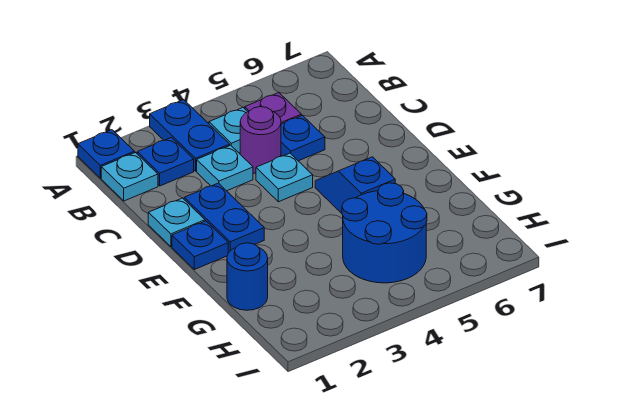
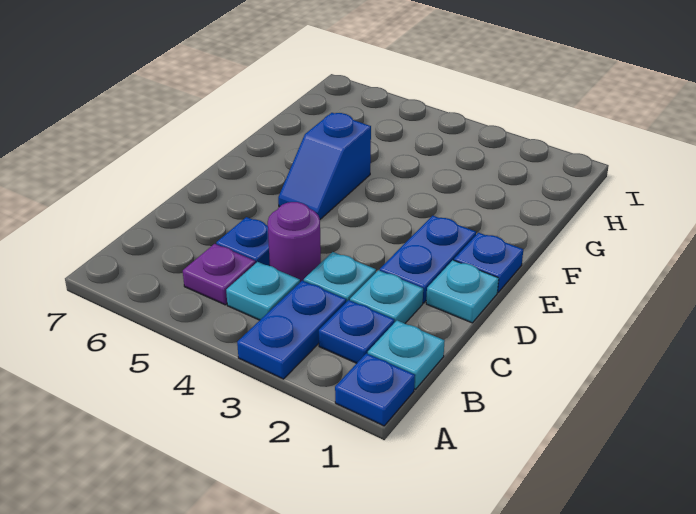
cyan plate D4 level 1 -> cyan plate C2 level 1
blue round brick G1 level 1 -> none
blue round brick G4:H5 level 1 -> none

